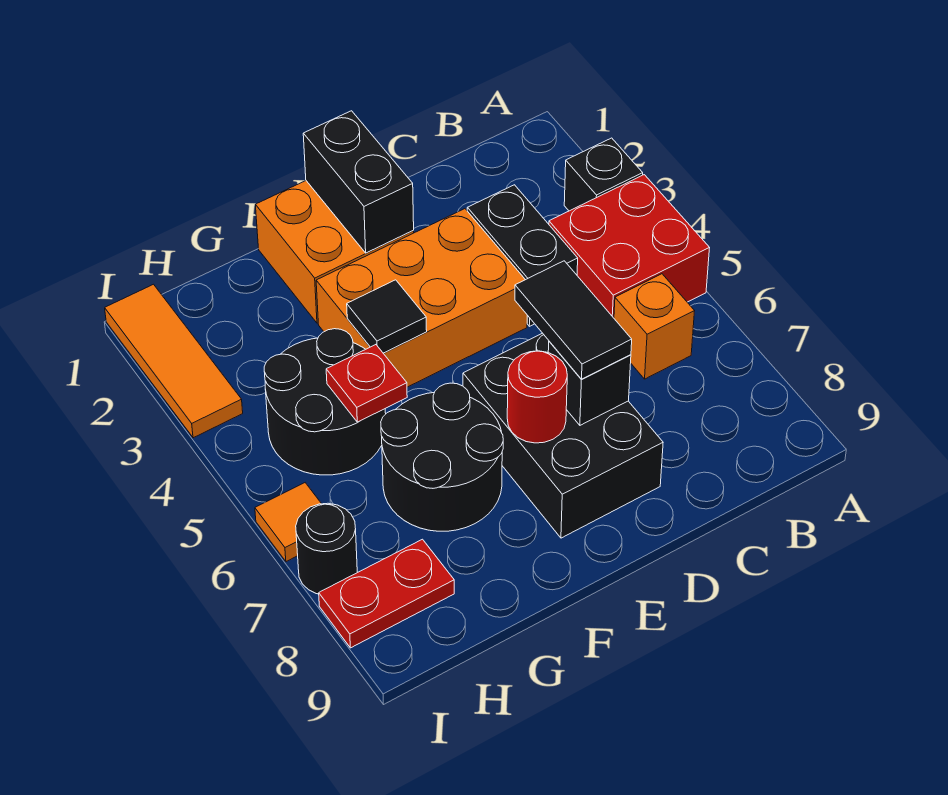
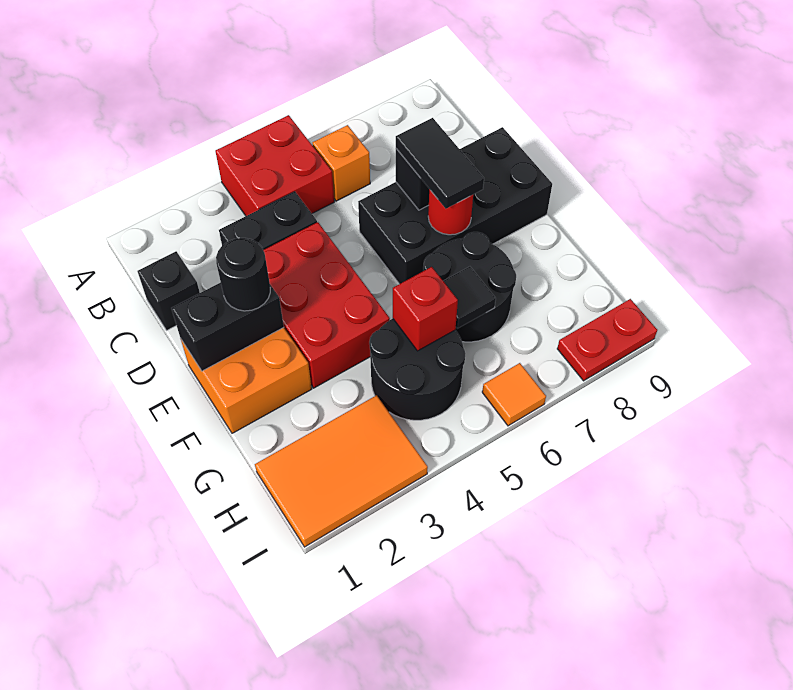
black brick A3 level 1 -> black brick C1 level 1
orange brick D3:F4 level 1 -> red brick D3:F4 level 1
black brick D6:E8 level 1 -> black brick D6:E9 level 1
black tile D6:D7 level 3 -> black tile D7:E7 level 3
black tile F4 level 2 -> black tile G6 level 2
red plate G5 level 2 -> red brick G5 level 2
red plate H8:I8 level 1 -> red plate I8:I9 level 1
orange tile I1:I3 level 1 -> orange tile H1:I3 level 1
black round brick I7 level 1 -> black round brick E2 level 3

